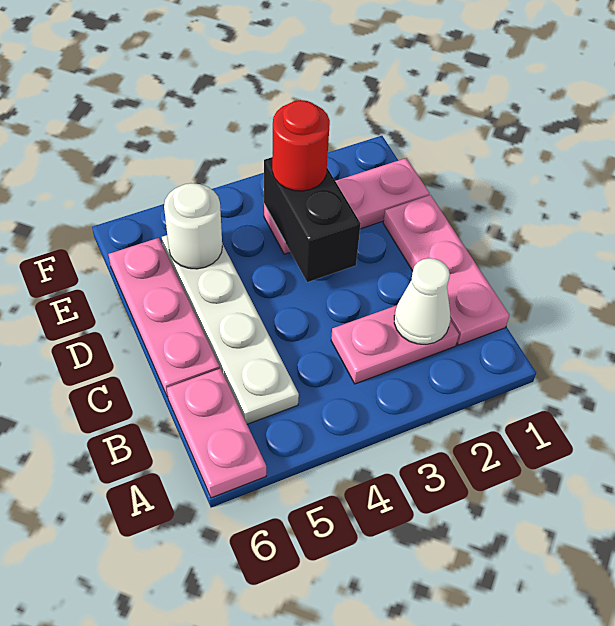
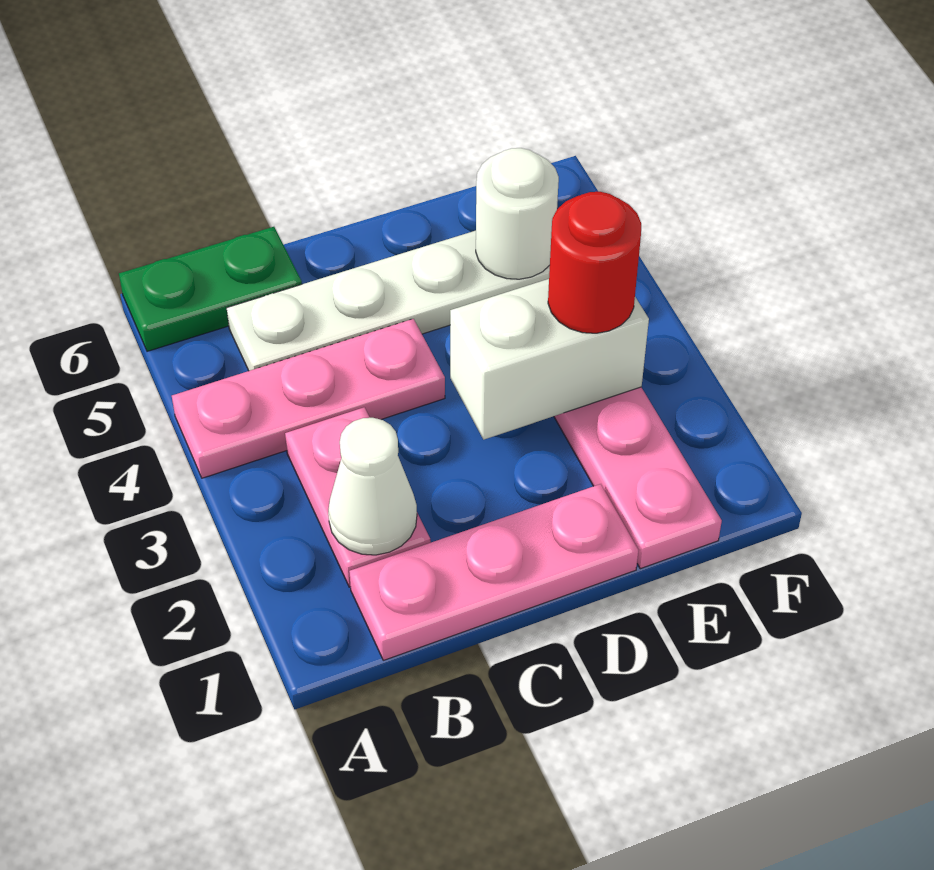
pink plate A6:B6 level 1 -> green plate A6:B6 level 1
pink plate C6:E6 level 1 -> pink plate A4:C4 level 1
black brick D3:E3 level 2 -> white brick D3:E3 level 2

